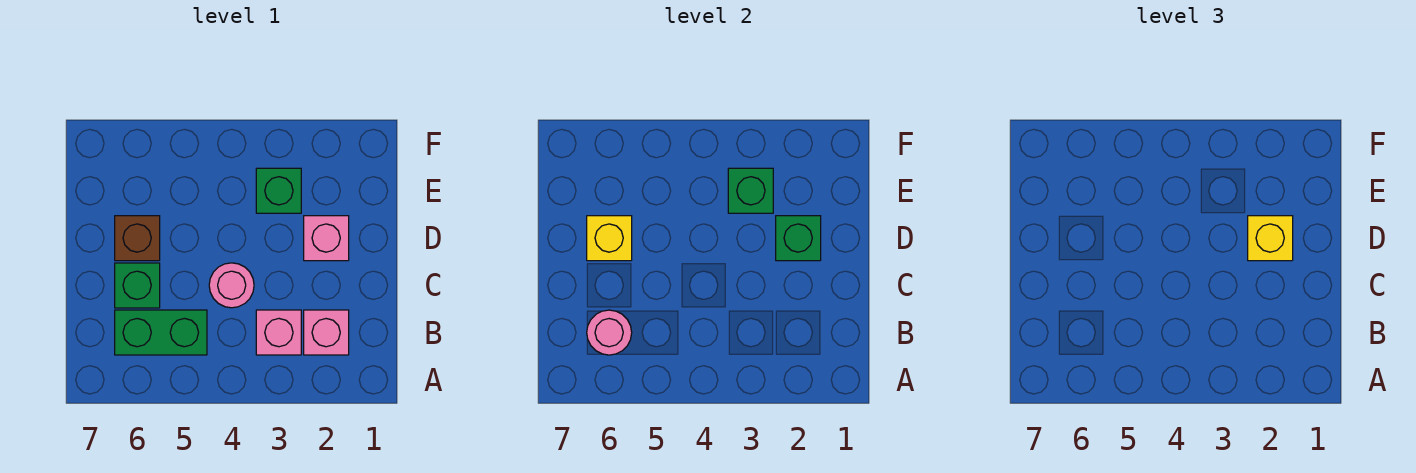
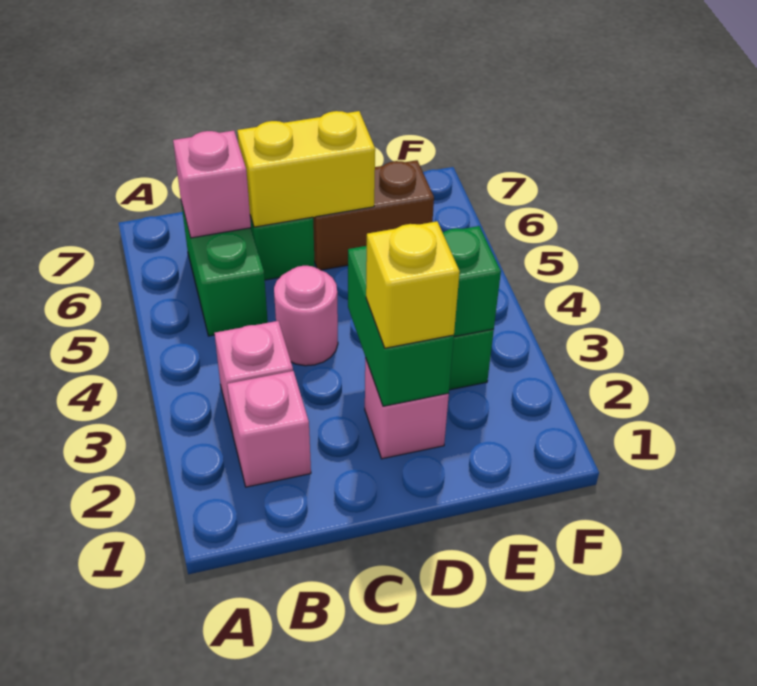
pink round brick B6 level 2 -> pink brick B6 level 2
green brick D2 level 2 -> green brick D2:D3 level 2
brown brick D6 level 1 -> brown brick D6:E6 level 1
yellow brick D6 level 2 -> yellow brick C6:D6 level 2

